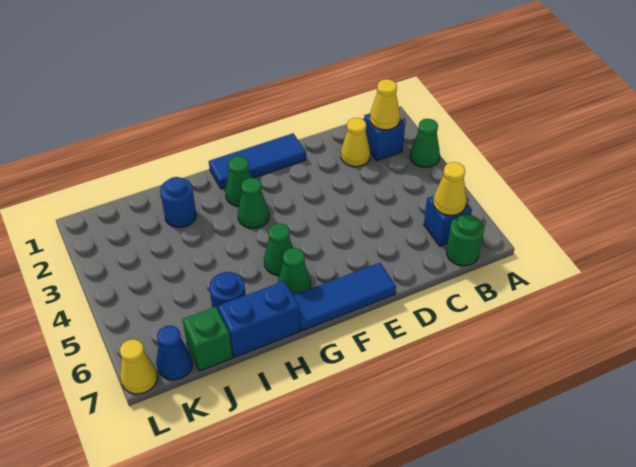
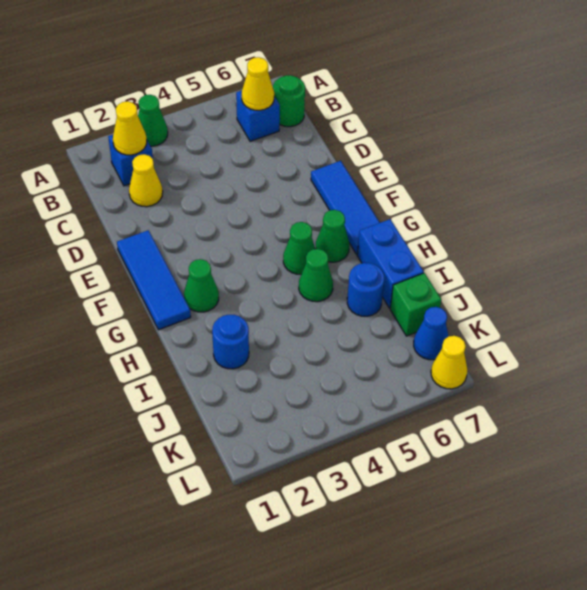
green cone G3 level 1 -> green cone H5 level 1

